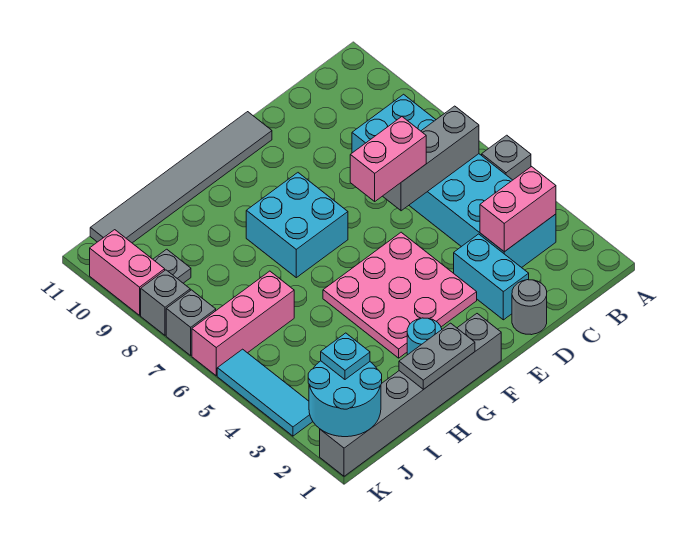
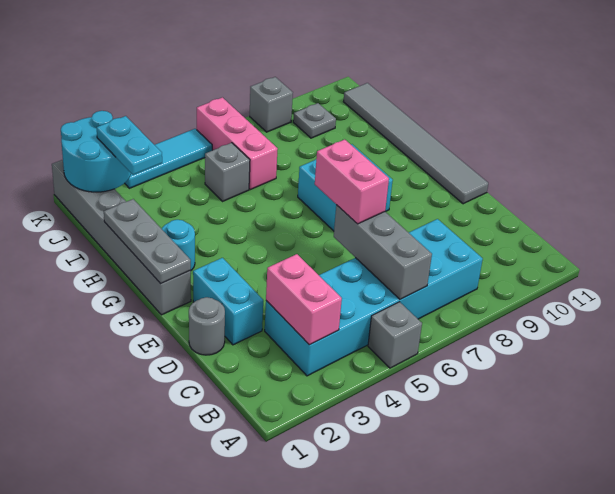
cyan brick D2:D3 level 1 -> cyan brick D2:E2 level 1
pink plate E3:G5 level 1 -> none
grey plate G1:H1 level 2 -> grey plate F1:H1 level 2
cyan plate J2 level 3 -> cyan plate I2:J2 level 3
grey brick K7 level 1 -> grey brick I5 level 1
pink brick K9:K10 level 1 -> none

